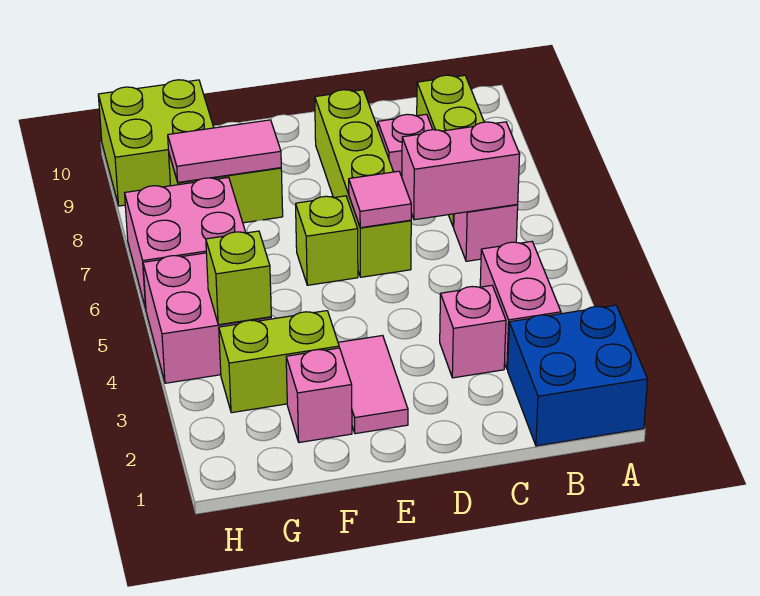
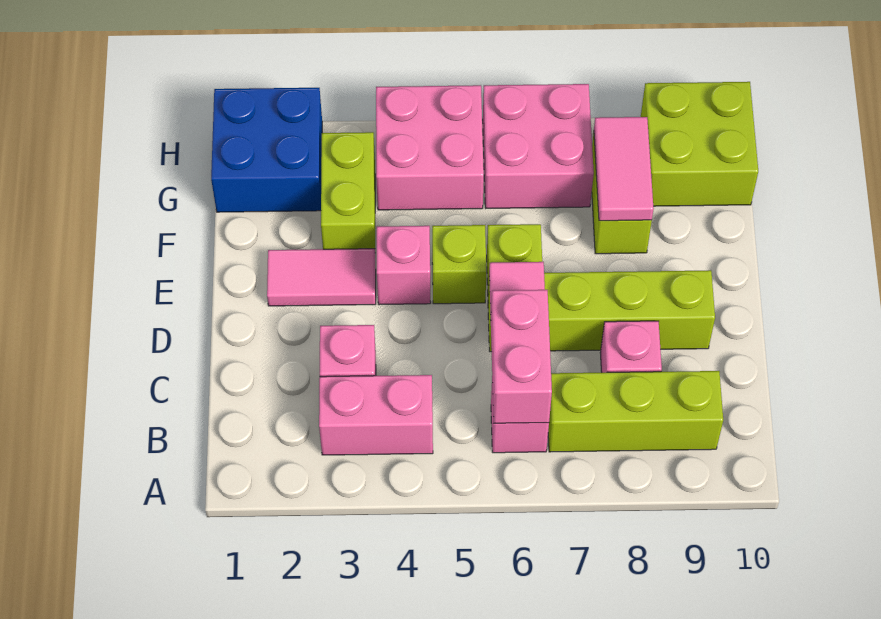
blue brick A1:B2 level 1 -> blue brick G1:H2 level 1
pink brick F2 level 1 -> pink brick E4 level 1
lime brick G4 level 2 -> lime brick E5 level 1

